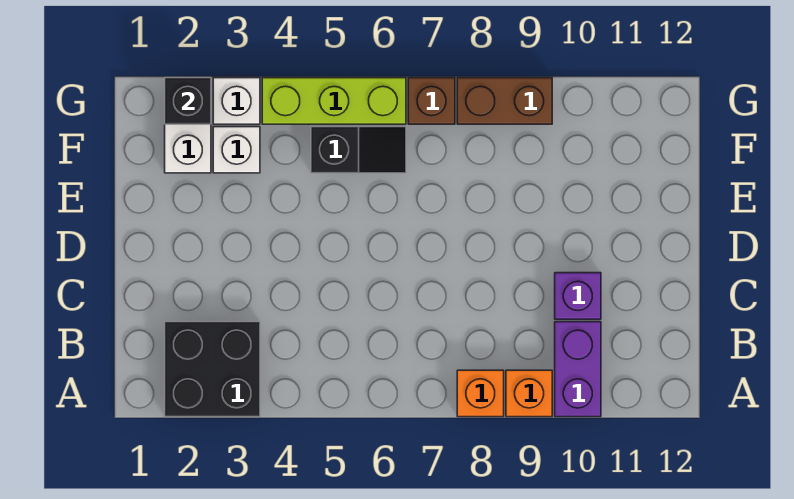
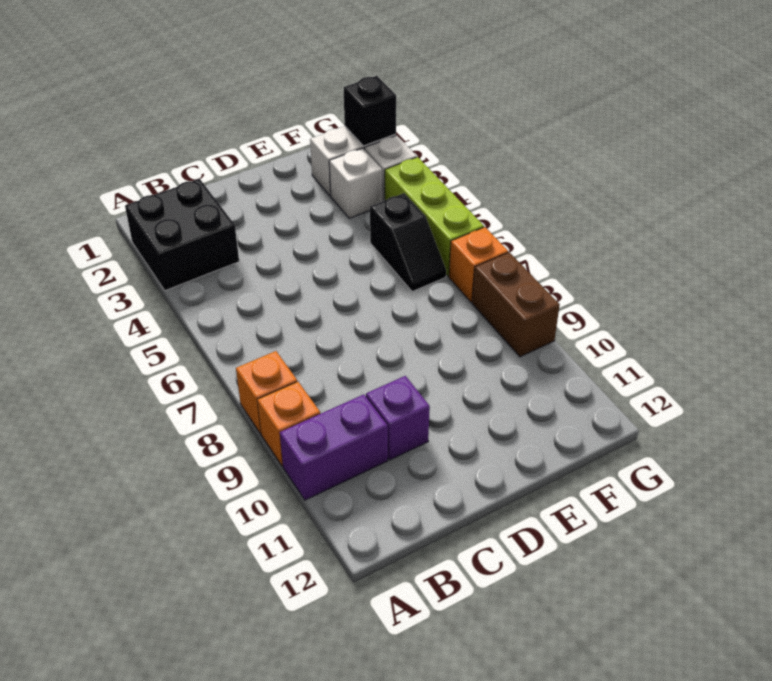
brown brick G7 level 1 -> orange brick G7 level 1

